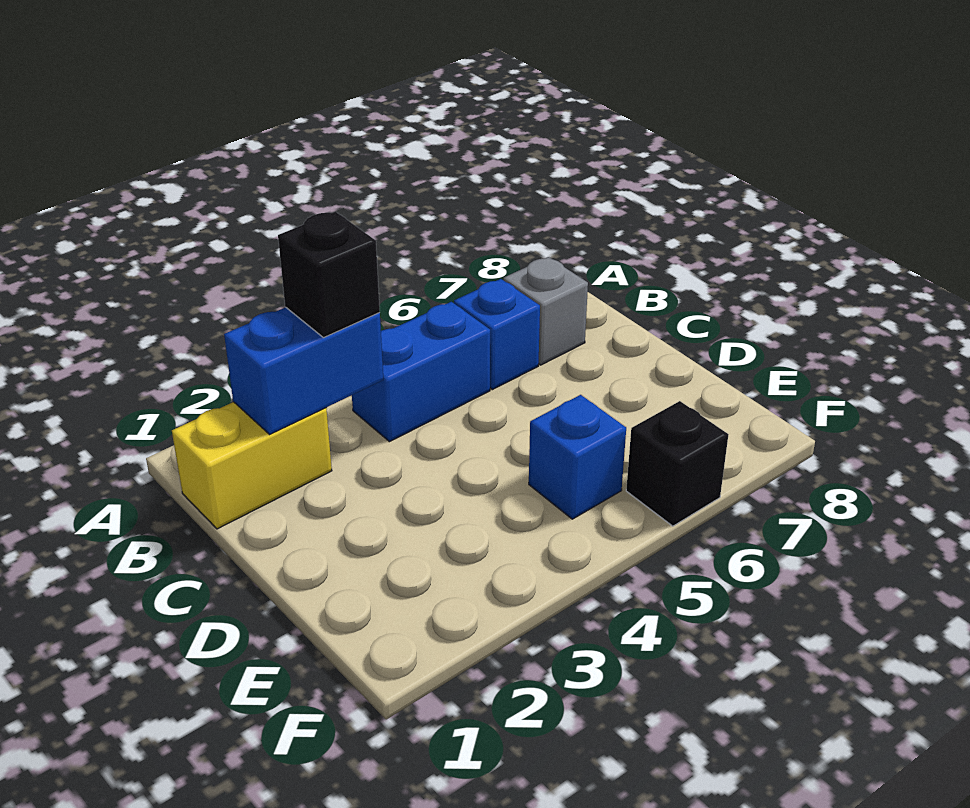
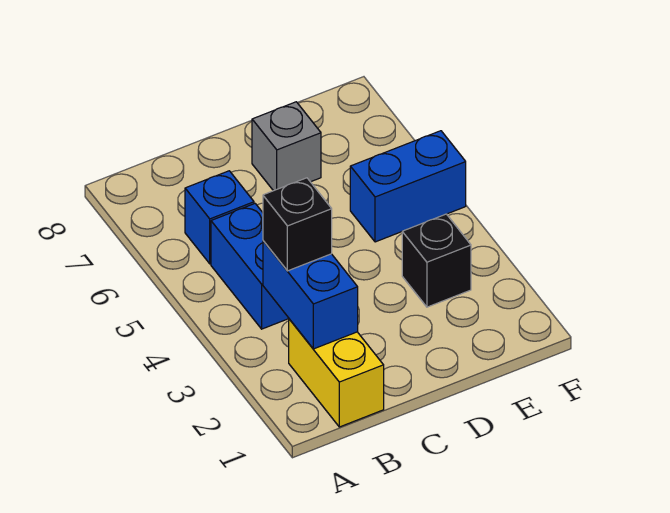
grey brick B7 level 1 -> grey brick D7 level 1
blue brick E5 level 1 -> blue brick E5:F5 level 1
black brick F6 level 1 -> black brick E3 level 1

